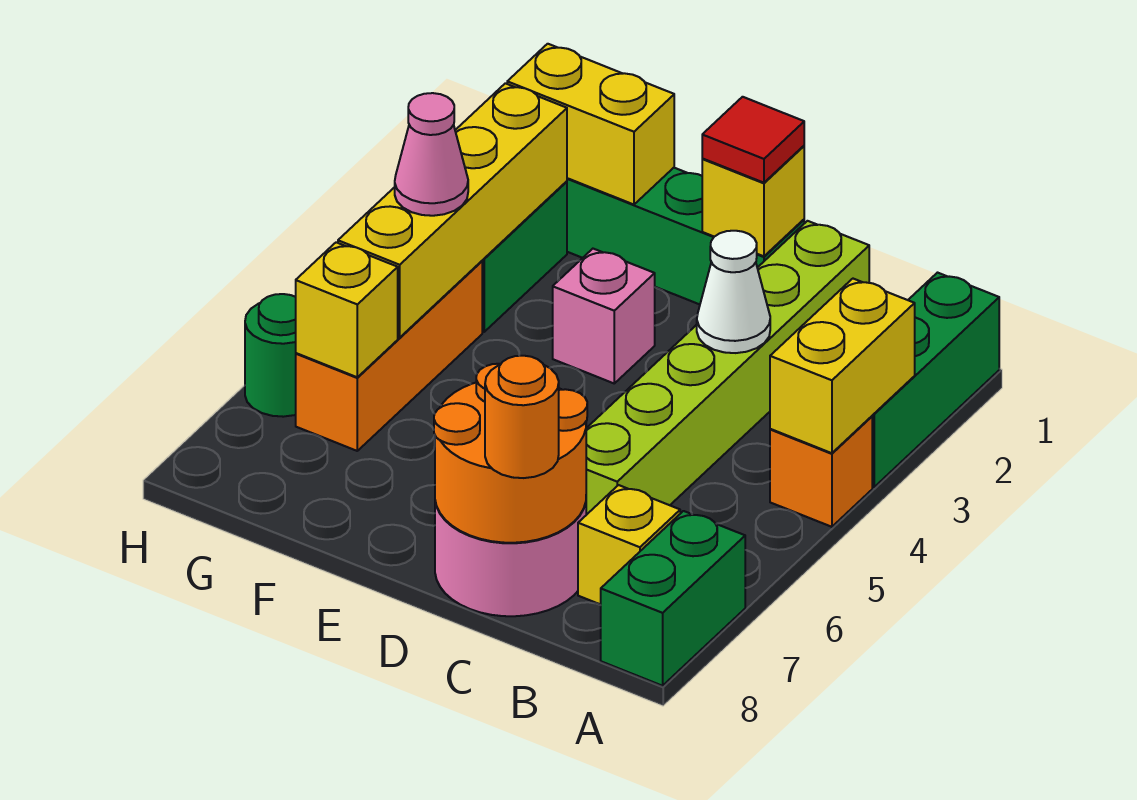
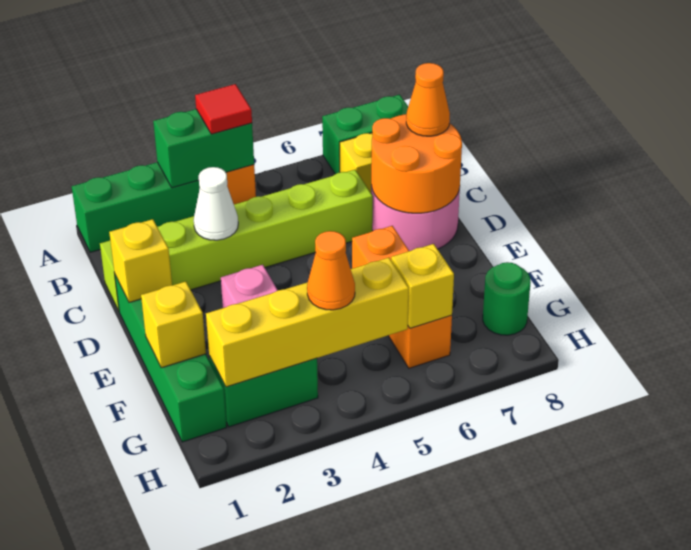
yellow brick A3:A4 level 2 -> green brick A3:A4 level 2
orange round brick C8 level 3 -> orange cone C8 level 3
red tile D1 level 3 -> red tile A4 level 3
yellow brick F1:G1 level 2 -> yellow brick F1 level 2
orange brick G4:G6 level 1 -> orange brick E6:G6 level 1
pink cone G4 level 3 -> orange cone G4 level 3
green round brick H6 level 1 -> green round brick G8 level 1

